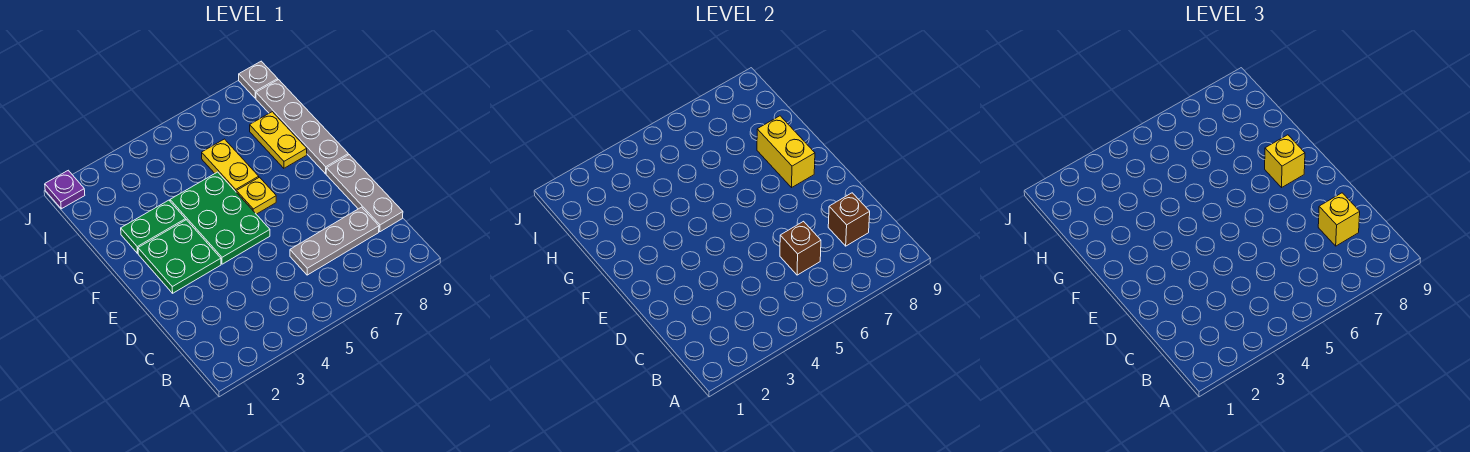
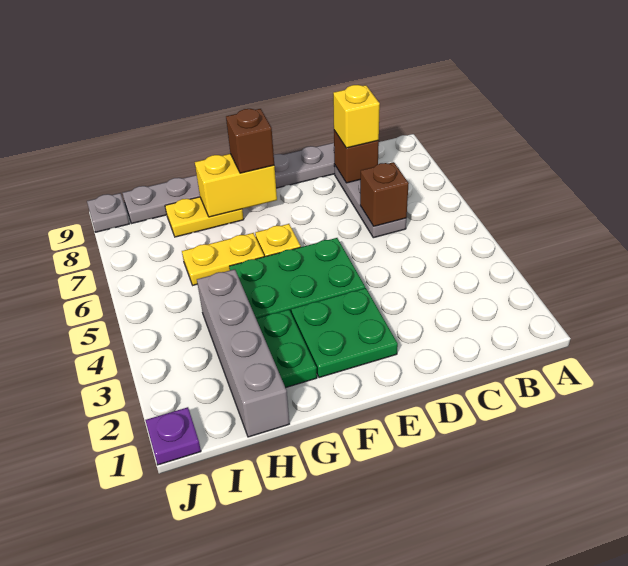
yellow brick F8 level 3 -> brown brick F8 level 3
none -> grey brick H1:H4 level 1

